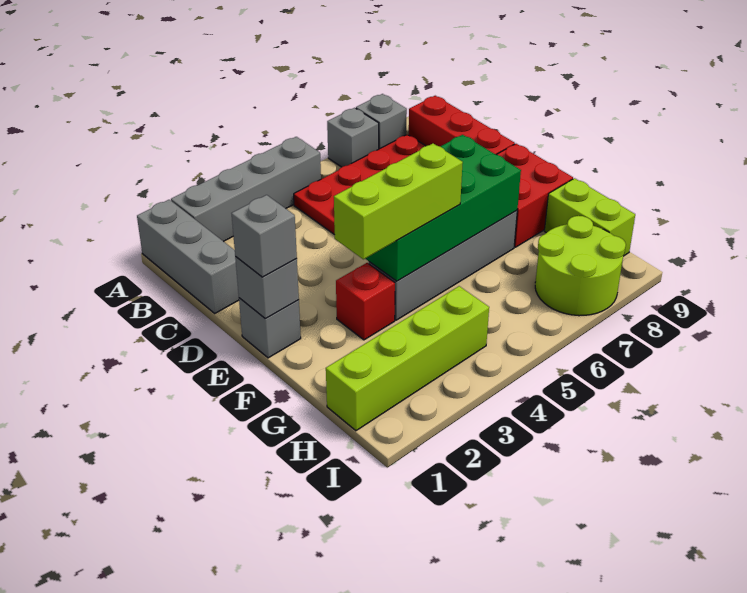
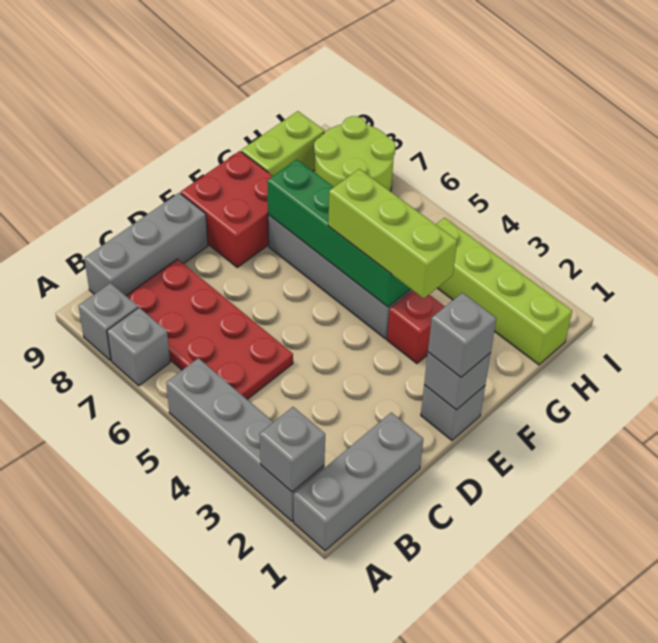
none -> grey brick A2 level 2
red brick B9:D9 level 1 -> grey brick B9:D9 level 1
green brick E4:F7 level 2 -> green brick F4:F7 level 2

